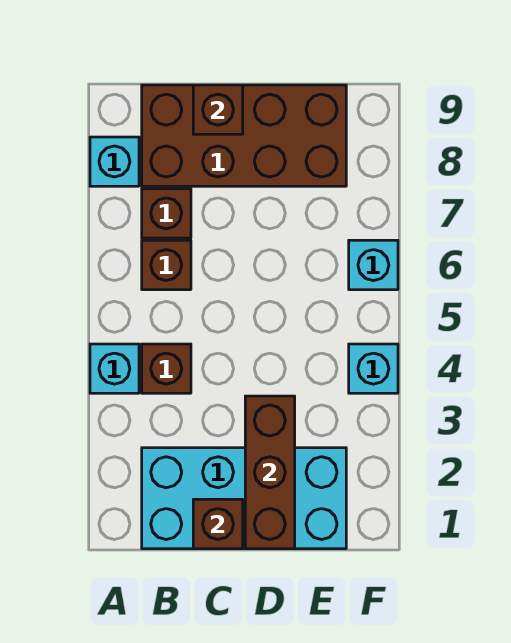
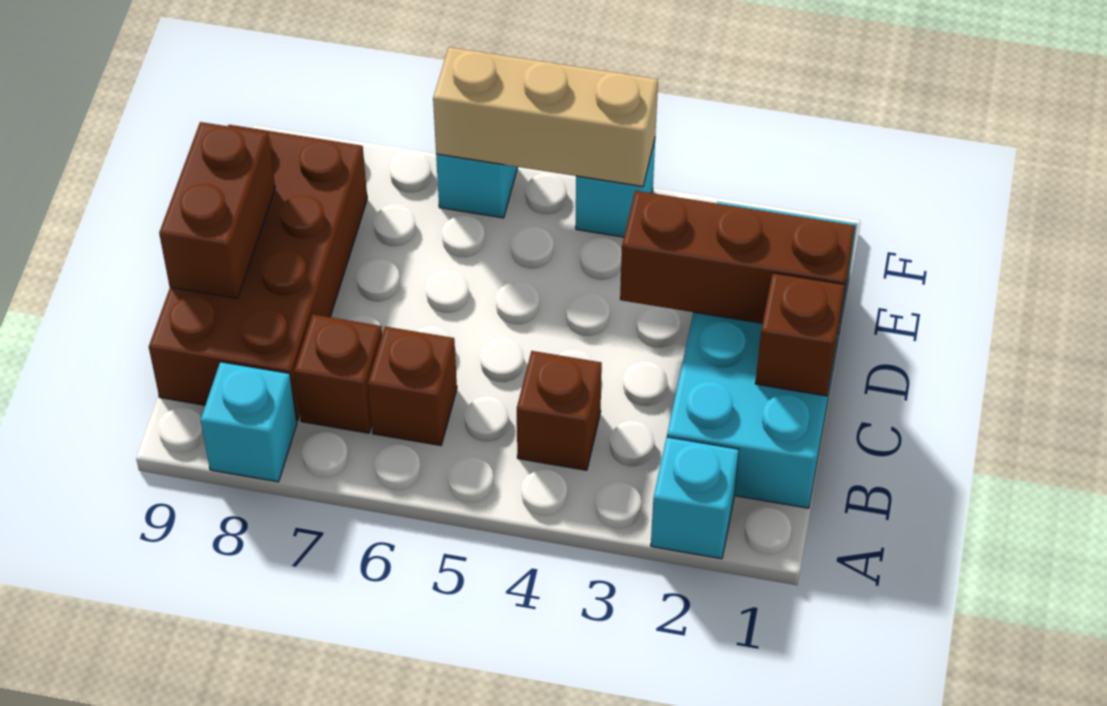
cyan brick A4 level 1 -> cyan brick A2 level 1
brown brick C9 level 2 -> brown brick C9:D9 level 2
none -> tan brick F4:F6 level 2

